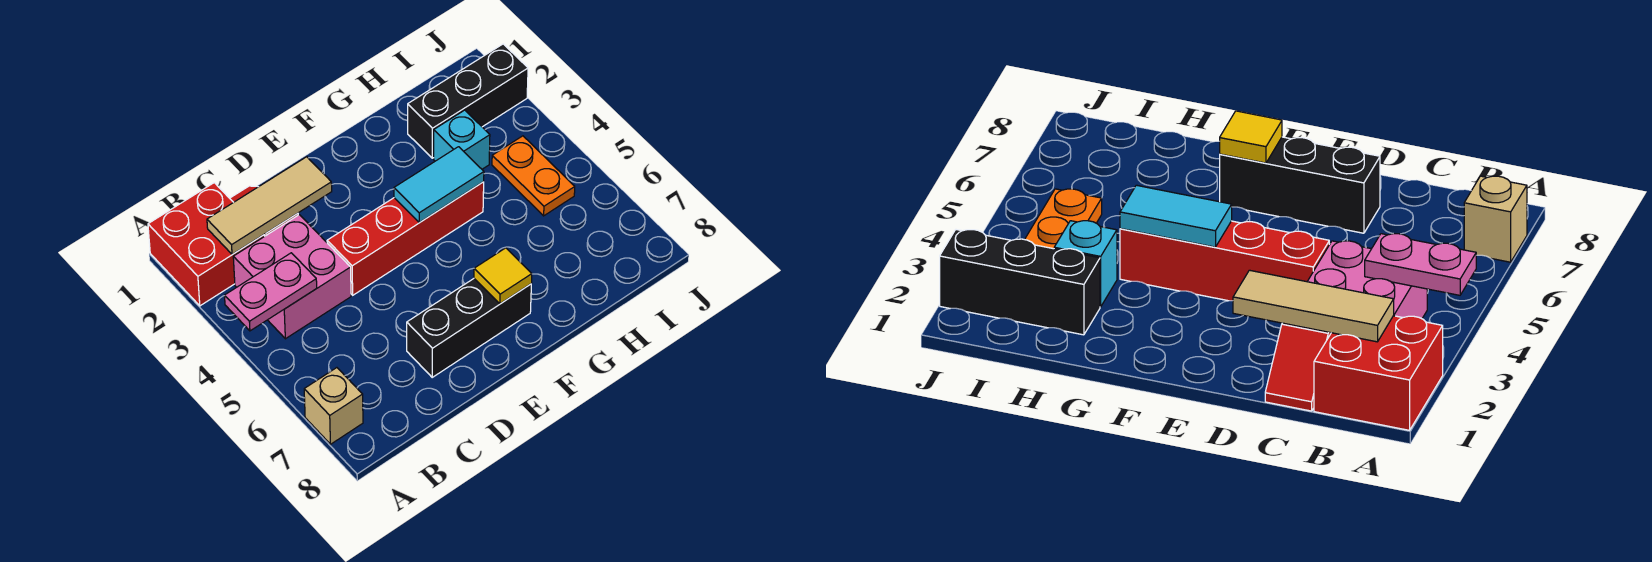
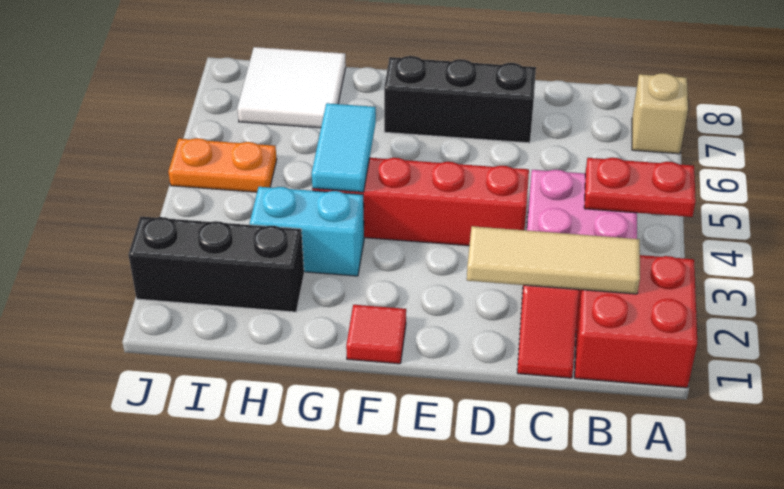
pink plate A4:B4 level 2 -> red plate A4:B4 level 2
none -> red tile F1 level 1
cyan tile F4:G4 level 2 -> cyan tile G4:G5 level 2
yellow tile F7 level 2 -> none
cyan brick H3 level 1 -> cyan brick G3:H3 level 1
none -> white tile H7:I8 level 1
orange plate I4:I5 level 1 -> orange plate I5:J5 level 1

